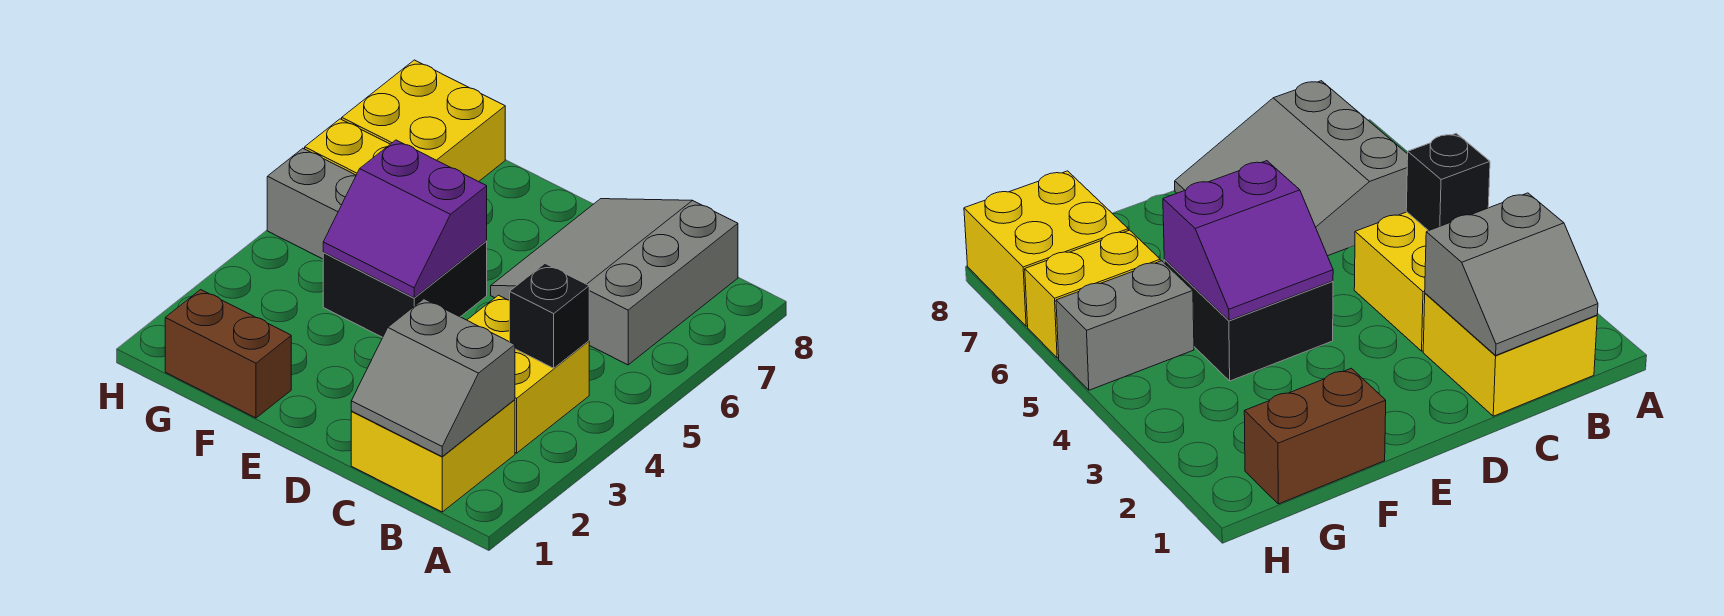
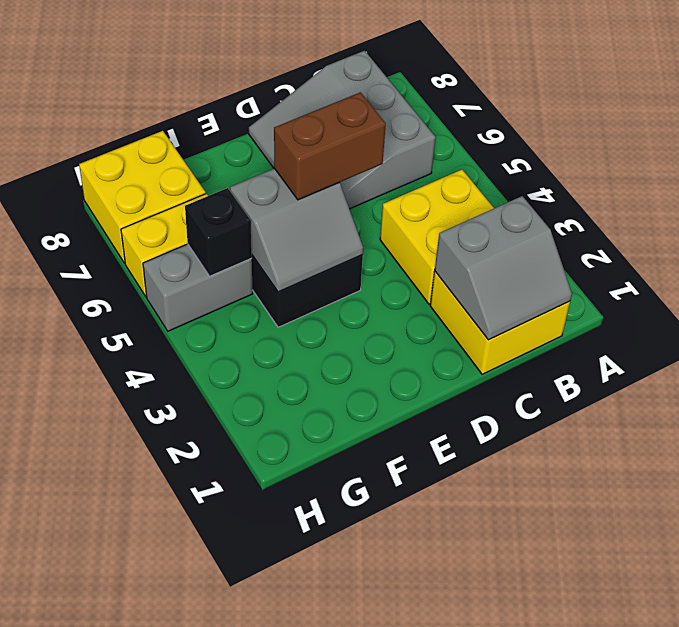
black brick B4 level 2 -> black brick G5 level 2
purple slope E4:F5 level 2 top 5 -> grey slope E4:F5 level 2 top 5
brown brick F1:G1 level 1 -> brown brick D5:E5 level 3

